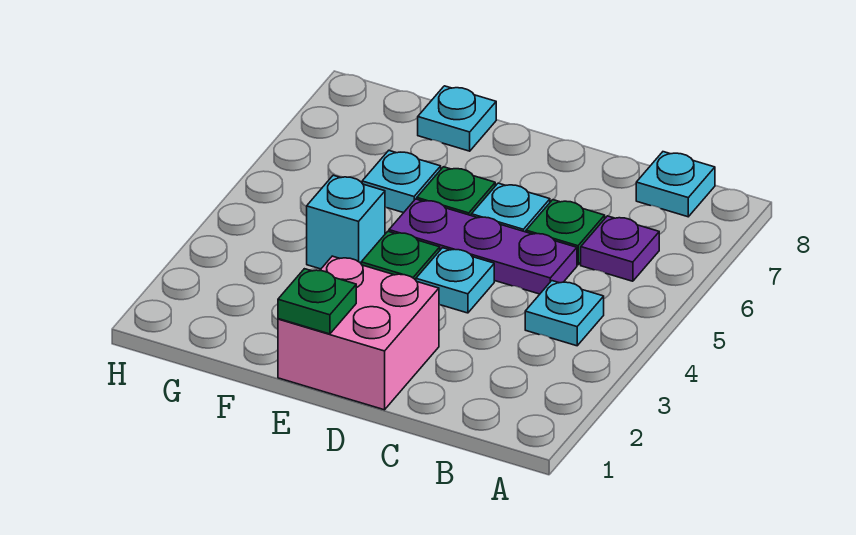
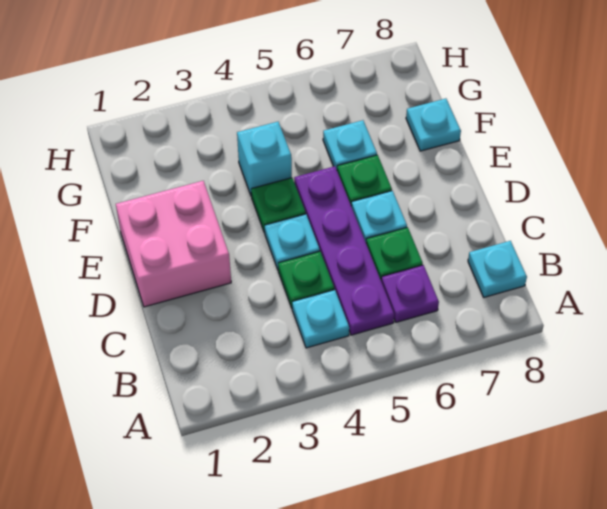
purple plate C5:E5 level 1 -> purple plate B5:E5 level 1
green plate E1 level 2 -> green plate C4 level 1

